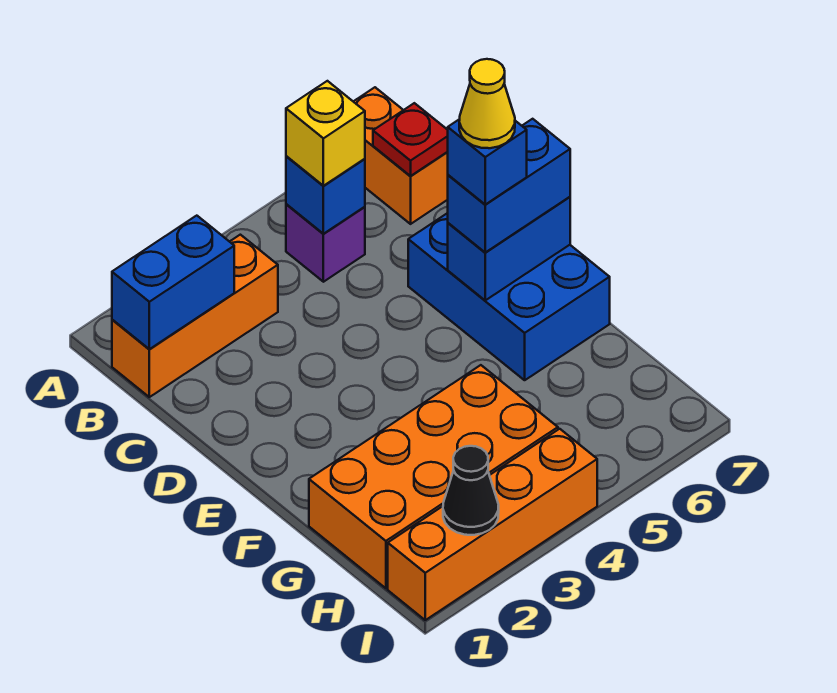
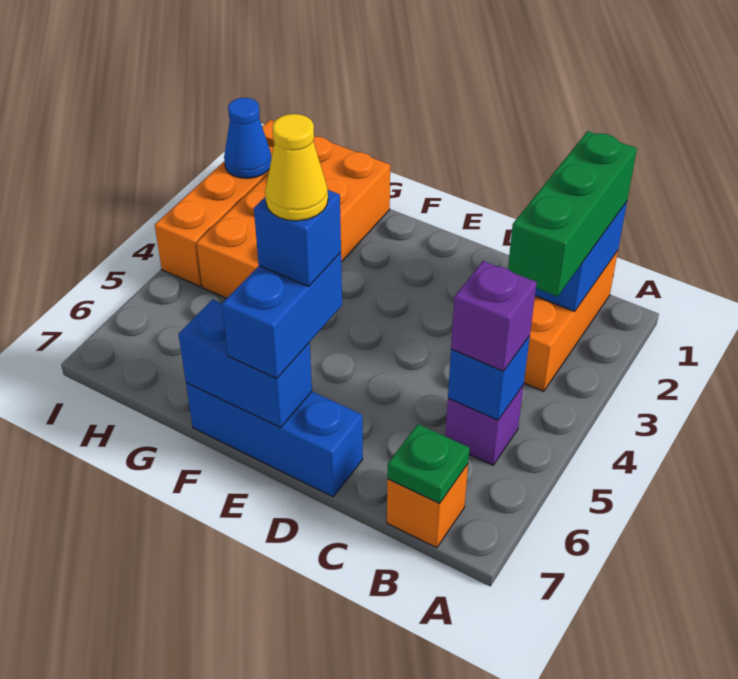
orange brick A7:B7 level 1 -> orange brick B7 level 1
none -> green brick B1:B3 level 3
yellow brick B5 level 3 -> purple brick B5 level 3
red plate B7 level 2 -> green plate B7 level 2
blue brick D6:F7 level 1 -> blue brick D7:F7 level 1
blue brick E6:E7 level 2 -> blue brick E7:F7 level 2
black cone I2 level 2 -> blue cone I2 level 2

